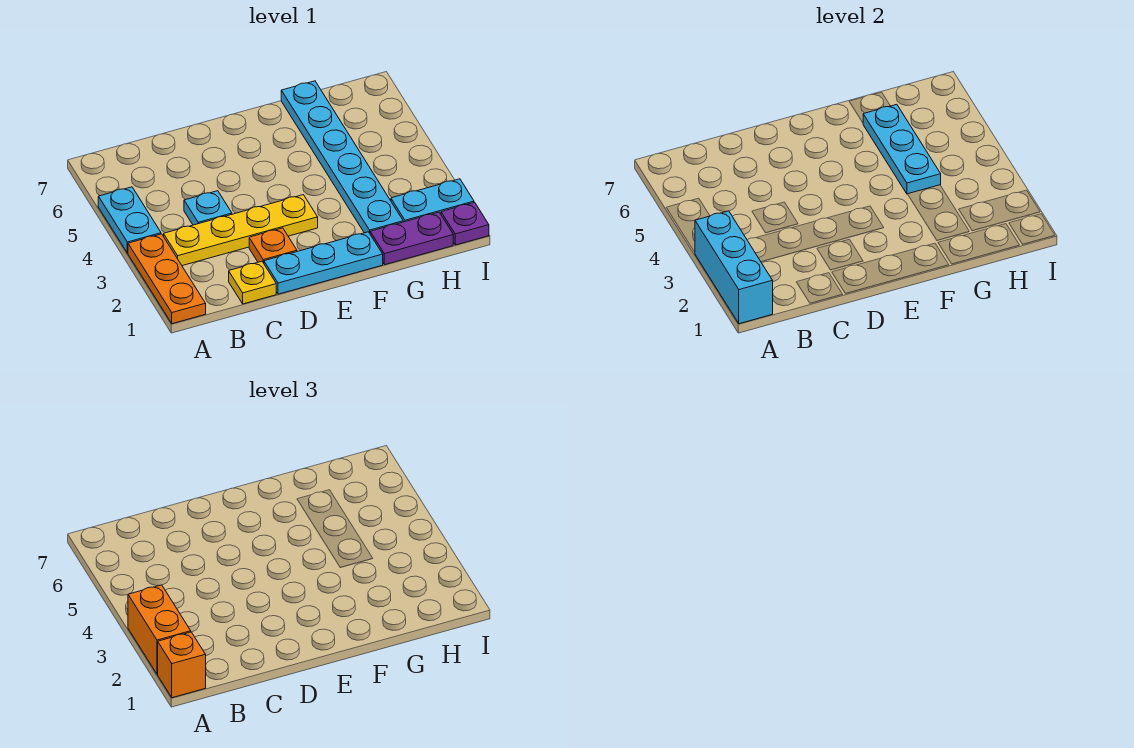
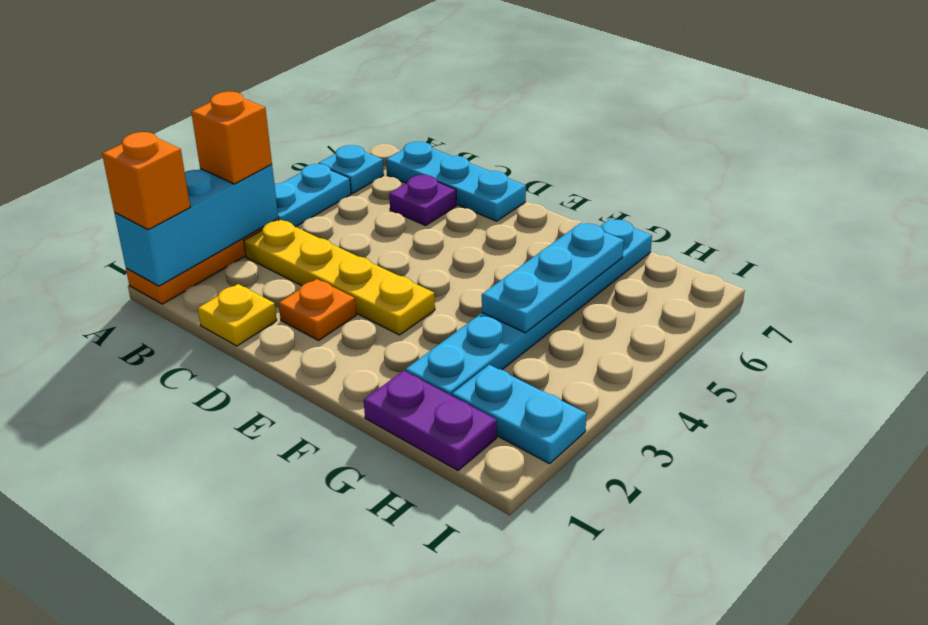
orange brick A2:A3 level 3 -> orange brick A3 level 3
cyan plate C4 level 1 -> cyan plate A6 level 1
cyan plate D1:F1 level 1 -> cyan plate B7:D7 level 1
purple plate I1 level 1 -> purple plate C6 level 1

